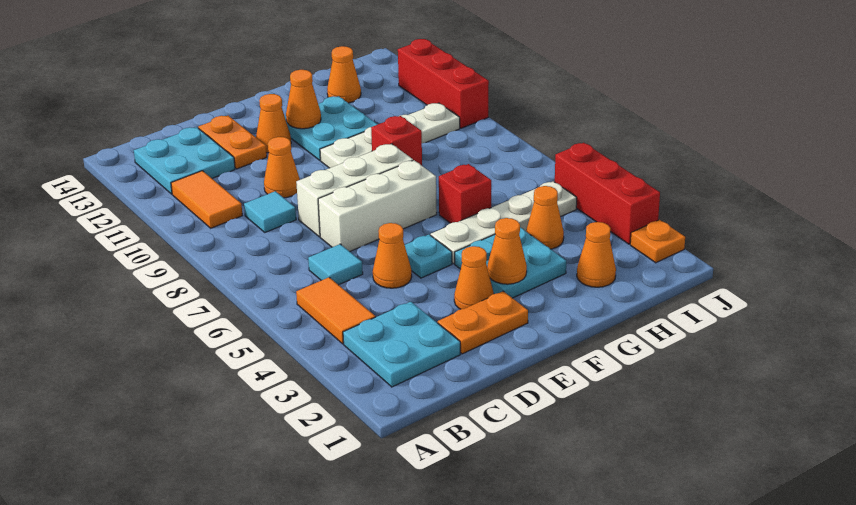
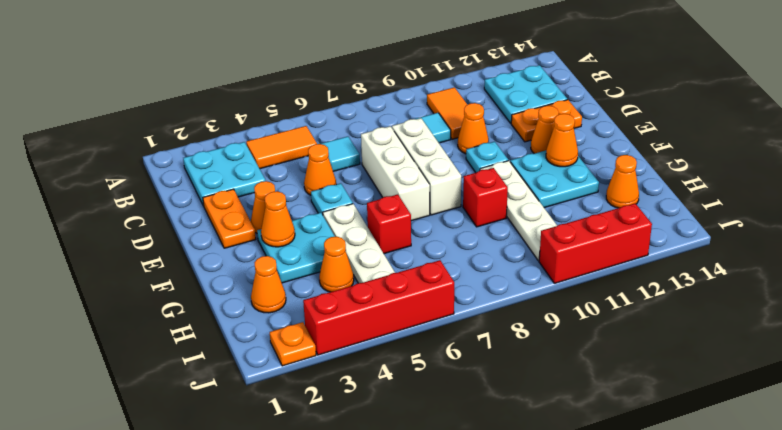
orange tile B10:B11 level 1 -> orange tile B10:C10 level 1
none -> cyan plate E10 level 1
red brick J3:J5 level 1 -> red brick J3:J6 level 1

